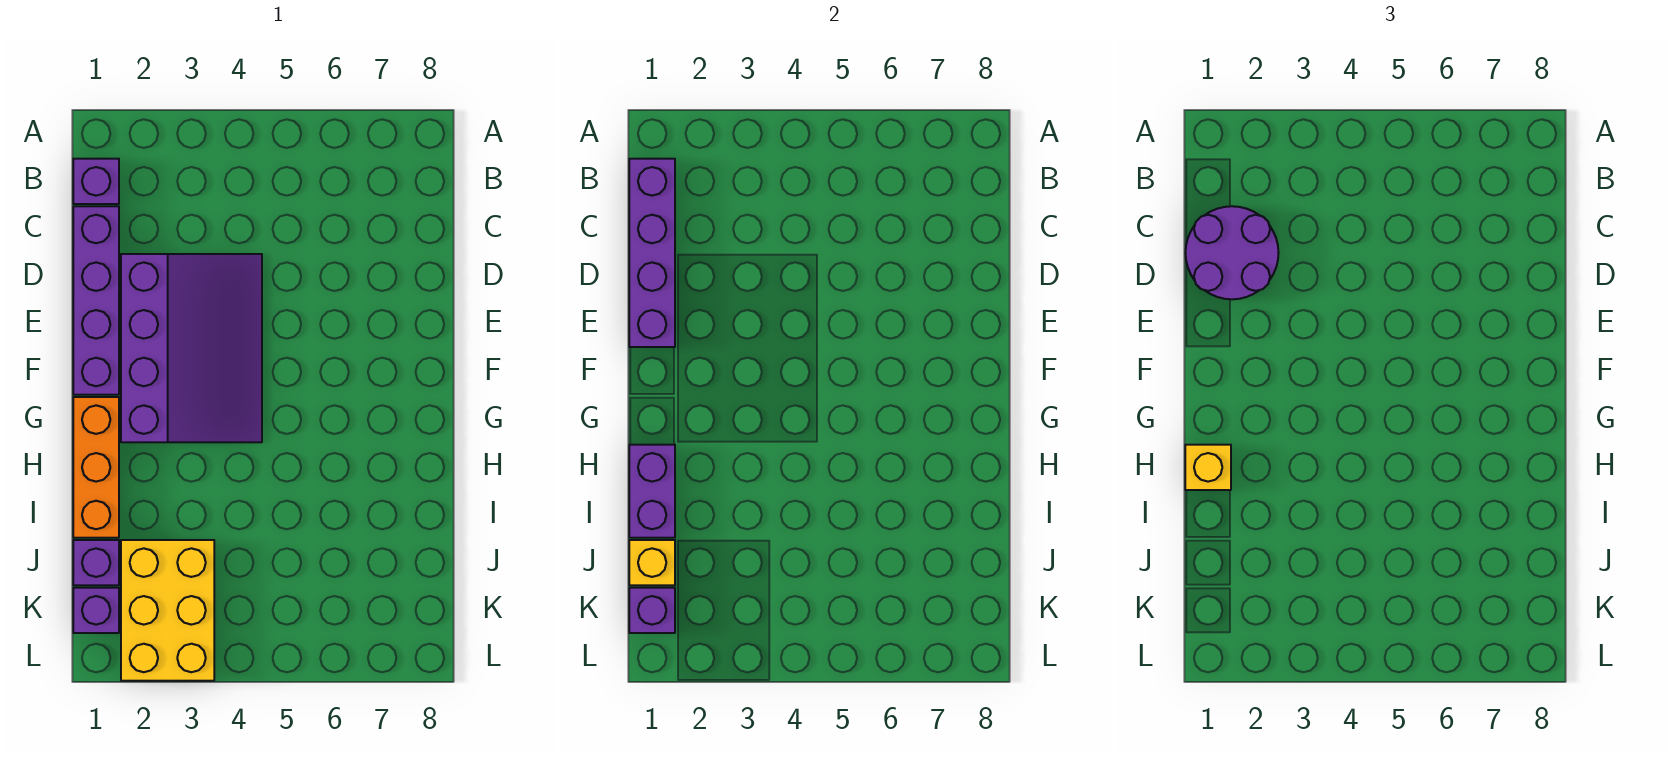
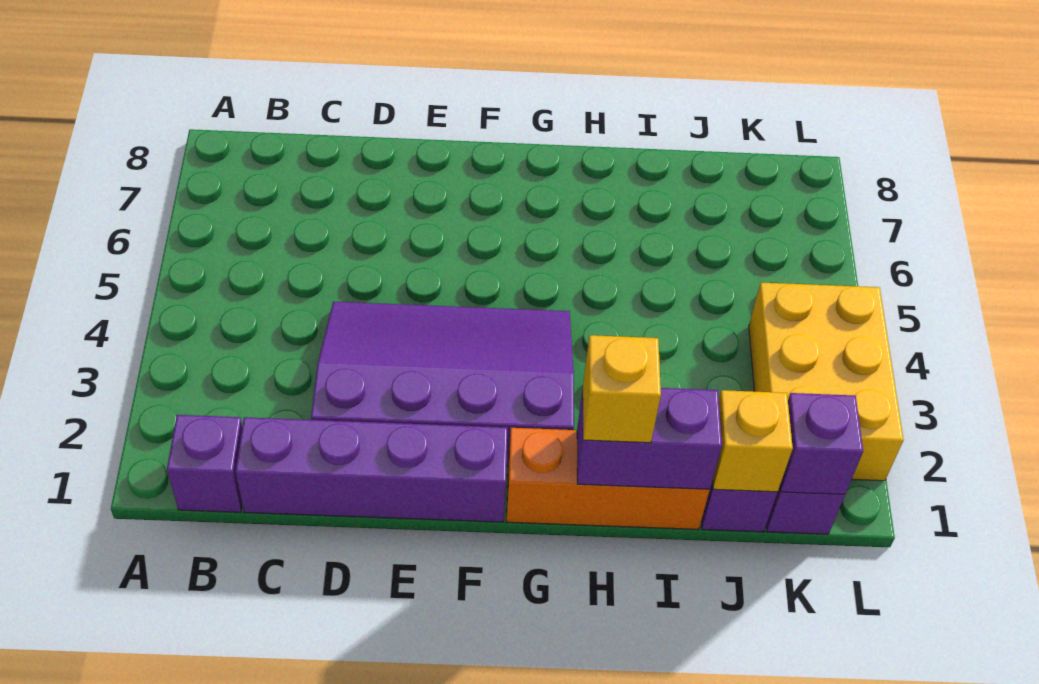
purple brick B1:E1 level 2 -> none
purple round brick C1:D2 level 3 -> none
yellow brick J2:L3 level 1 -> yellow brick K2:L4 level 1

